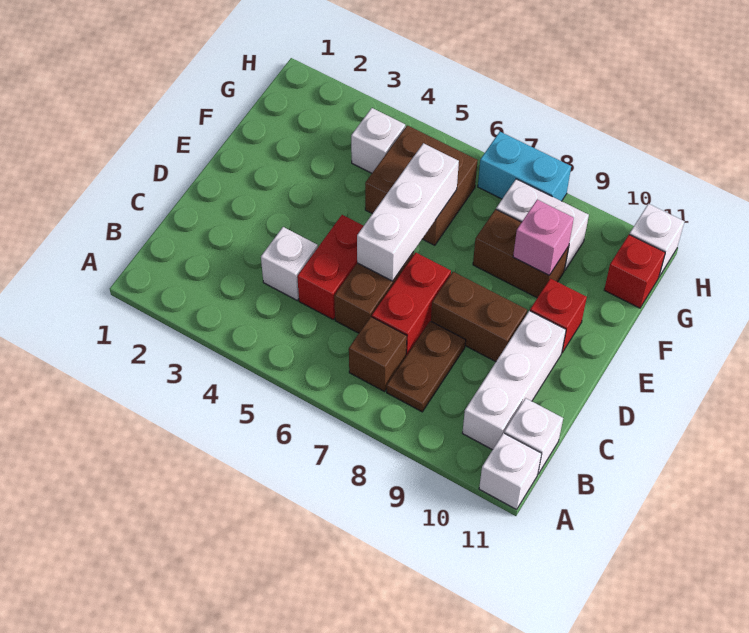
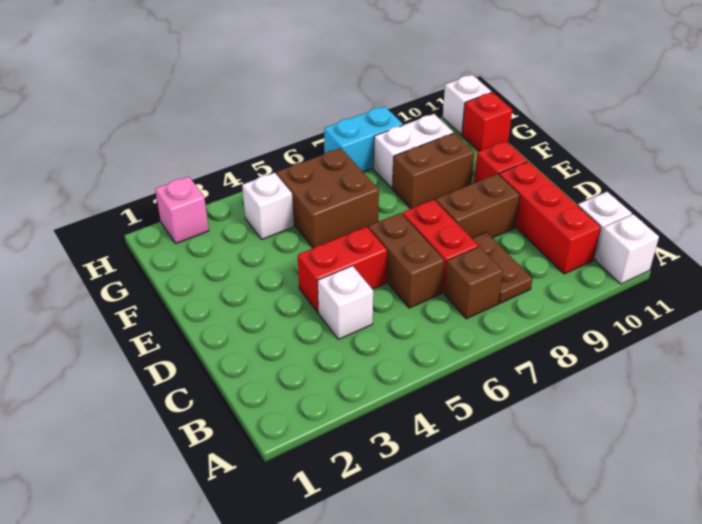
white brick B10:D10 level 1 -> red brick B10:D10 level 1
red brick C5:D5 level 1 -> red brick D4:D5 level 1
white brick D6:F6 level 2 -> none
pink brick F9 level 2 -> pink brick H2 level 1

